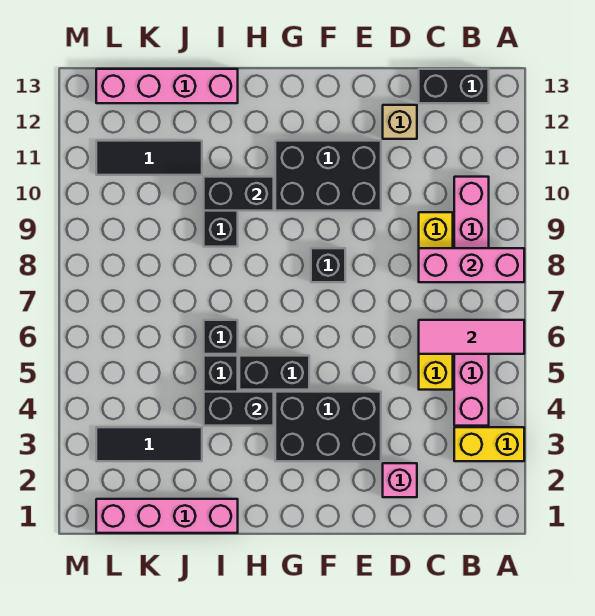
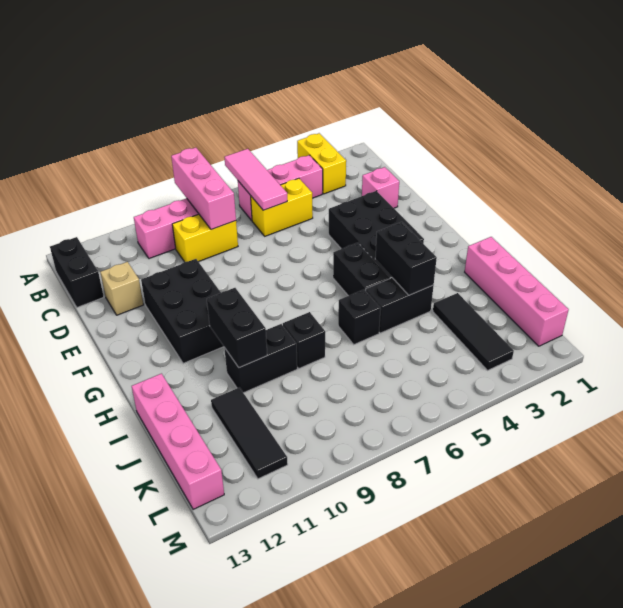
black brick F8 level 1 -> black brick I8 level 1

